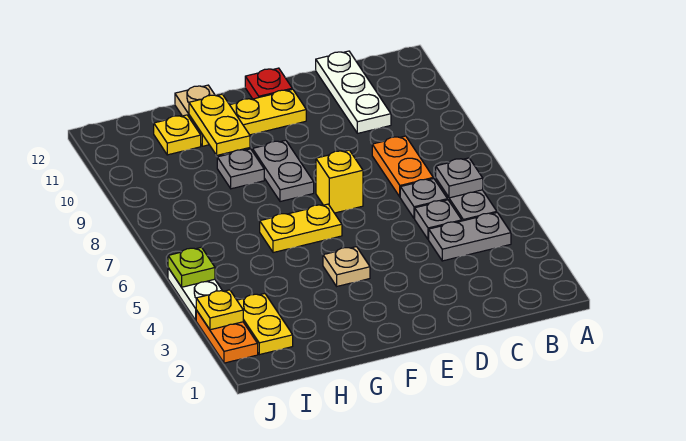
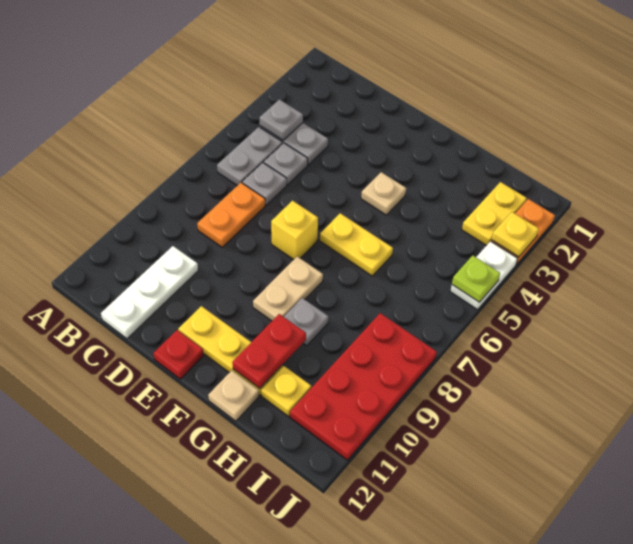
grey plate B6 level 2 -> grey plate B4 level 2
grey plate F8:F9 level 1 -> tan plate F8:F9 level 1
yellow plate G10:G11 level 2 -> red plate G10:G11 level 2
none -> red plate I8:J11 level 1

